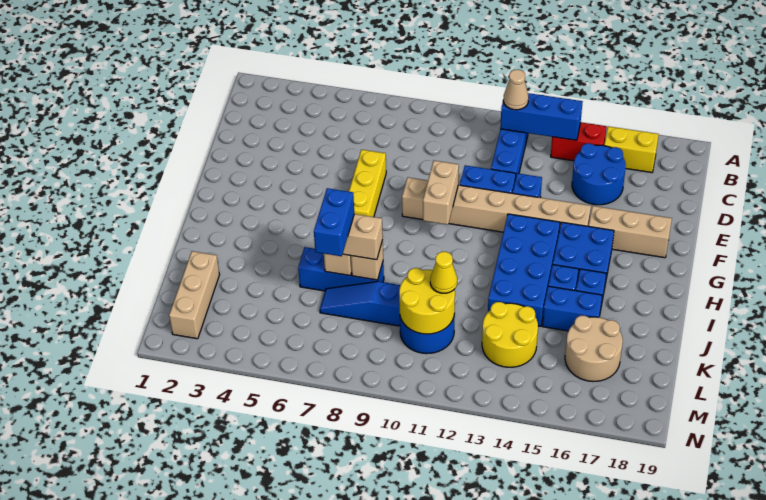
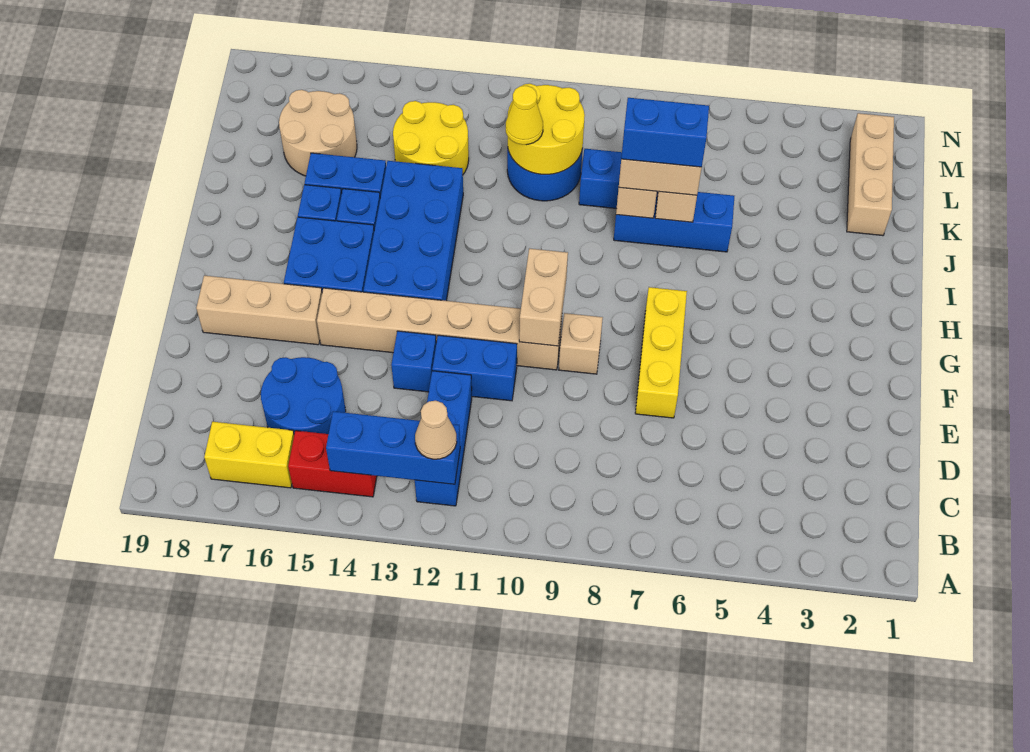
blue brick J7:K7 level 4 -> blue brick J7:J8 level 4

